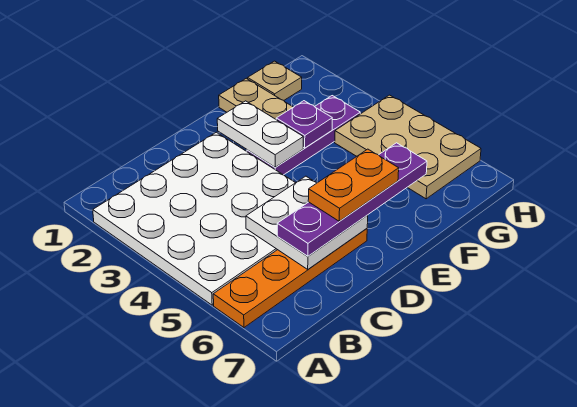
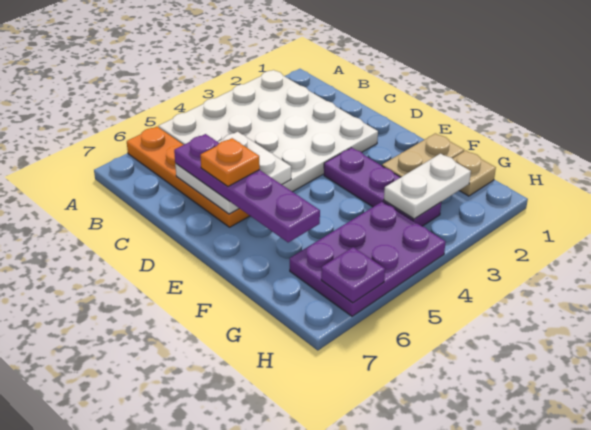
orange plate D6:E6 level 4 -> orange plate D6 level 4
white plate E2:E3 level 2 -> white plate G2:G3 level 2
purple plate F3 level 2 -> purple plate H6 level 2
tan plate G4:H6 level 1 -> purple plate G4:H6 level 1

